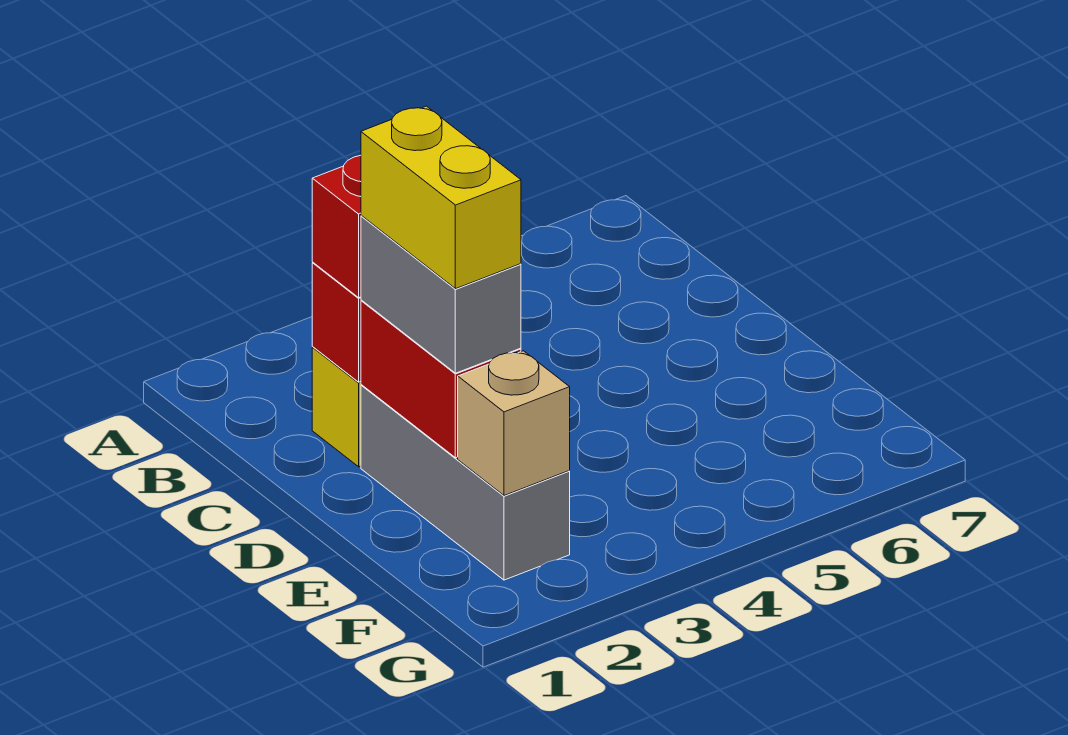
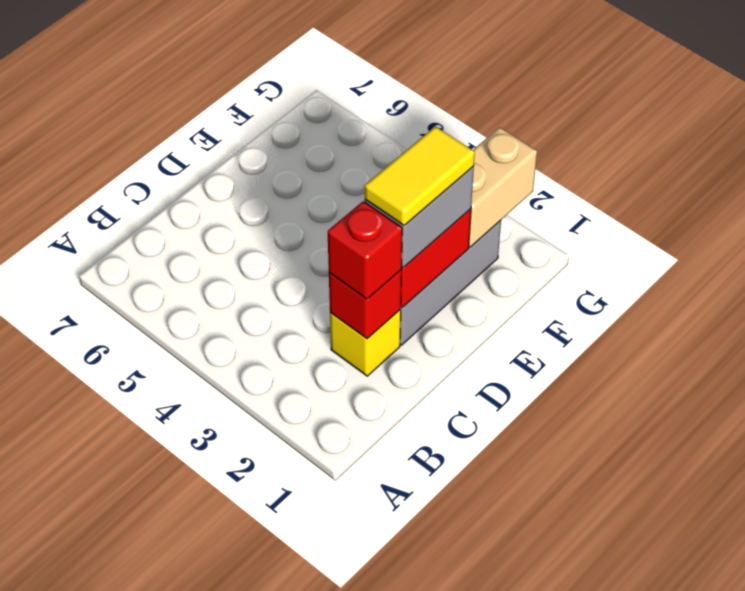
yellow brick D2:E2 level 4 -> yellow tile D2:E2 level 4
tan brick F2 level 2 -> tan brick F2:G2 level 2

